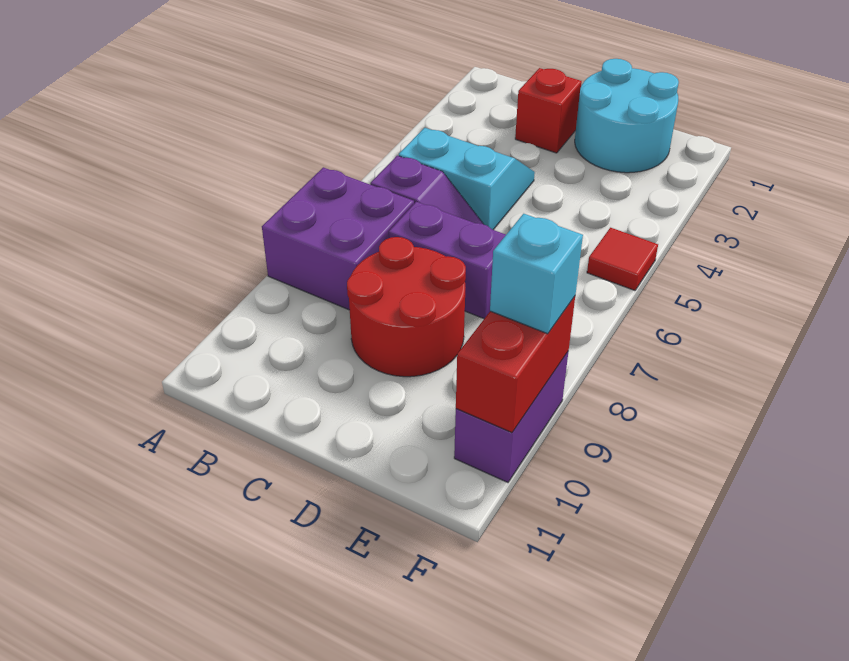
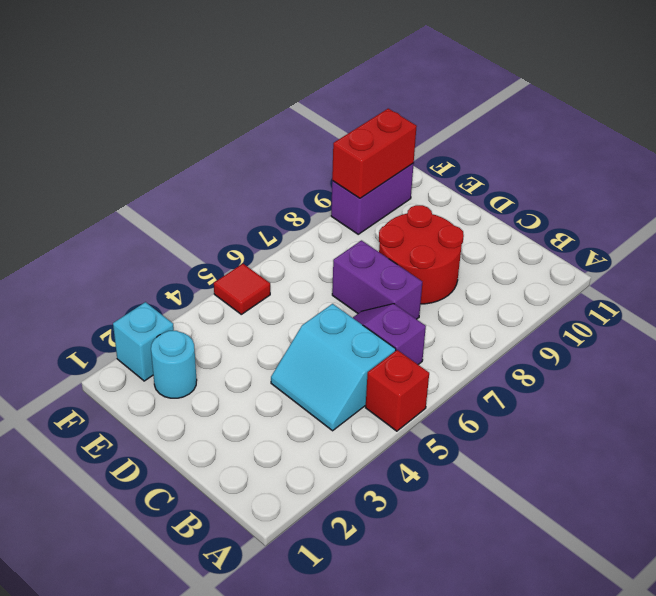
purple brick A7:B8 level 1 -> none
red brick C2 level 1 -> red brick A5 level 1
cyan round brick D1:E2 level 1 -> cyan round brick E2 level 1
cyan brick F9 level 3 -> cyan brick F2 level 1

